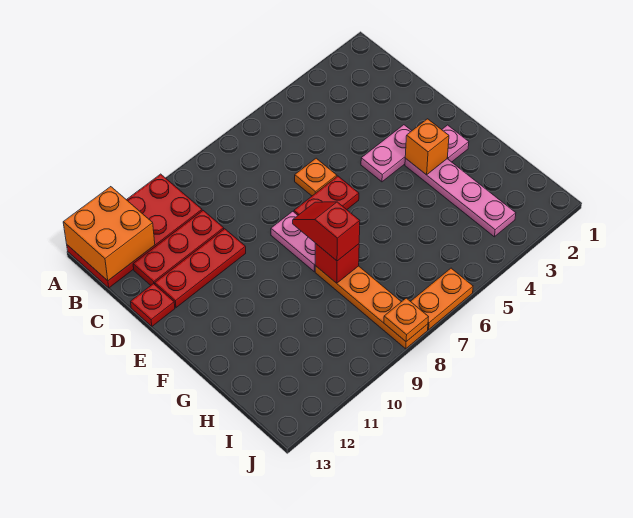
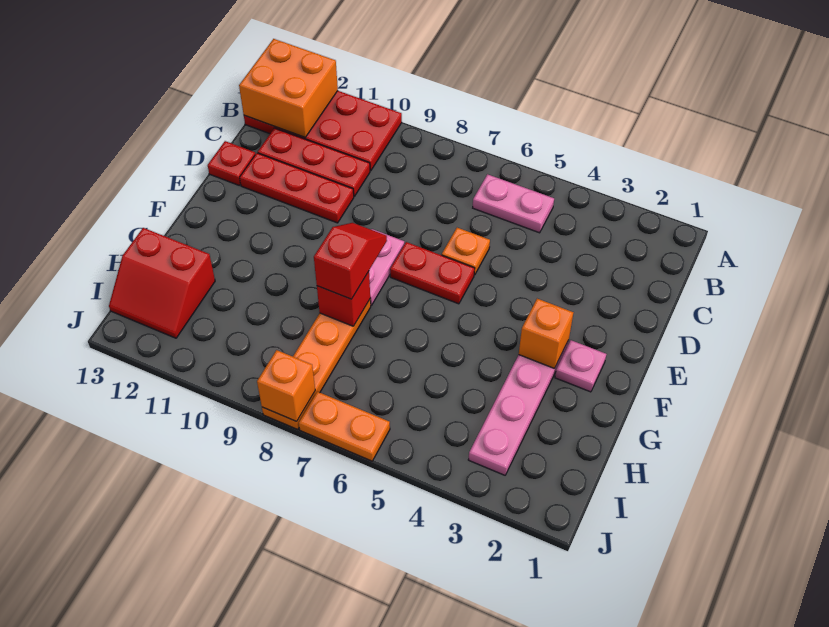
pink plate E3:E4 level 1 -> pink plate B5:B6 level 1
none -> red slope H12:I13 level 1 top H
orange plate J8 level 2 -> orange brick J8 level 2

